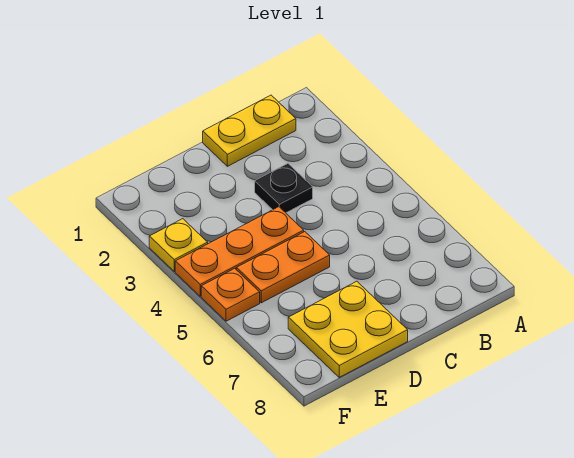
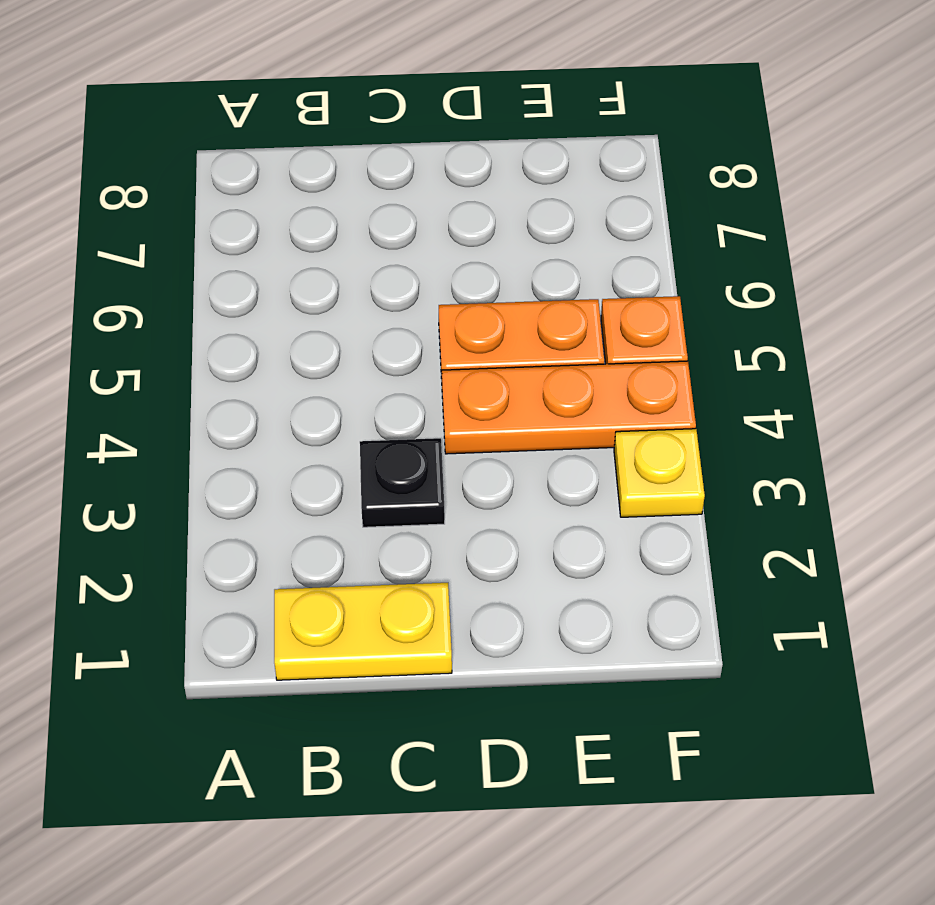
yellow plate D7:E8 level 1 -> none

